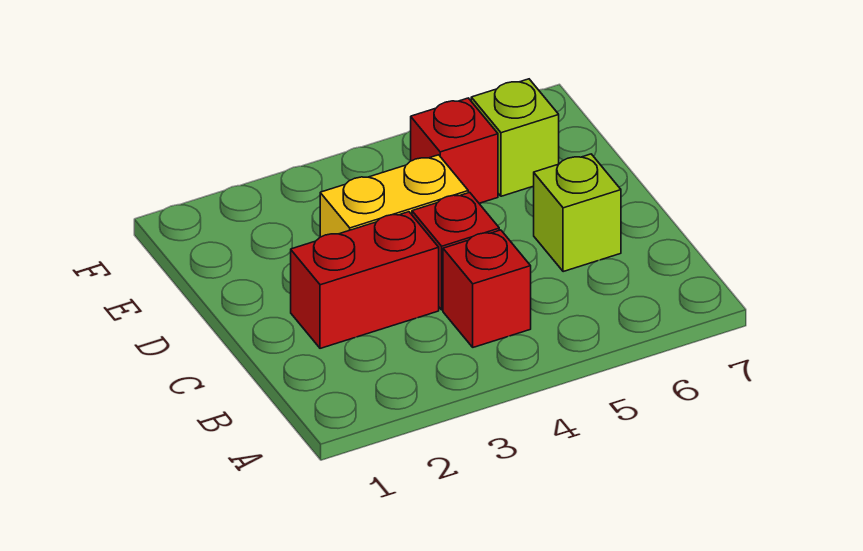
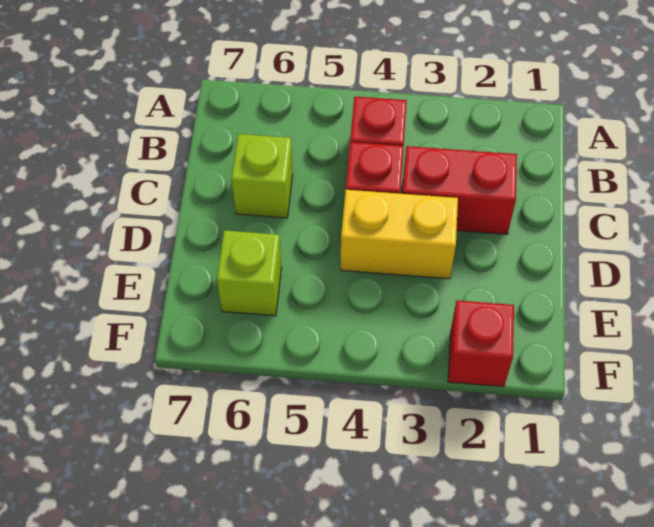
red brick E5 level 1 -> red brick F2 level 1

